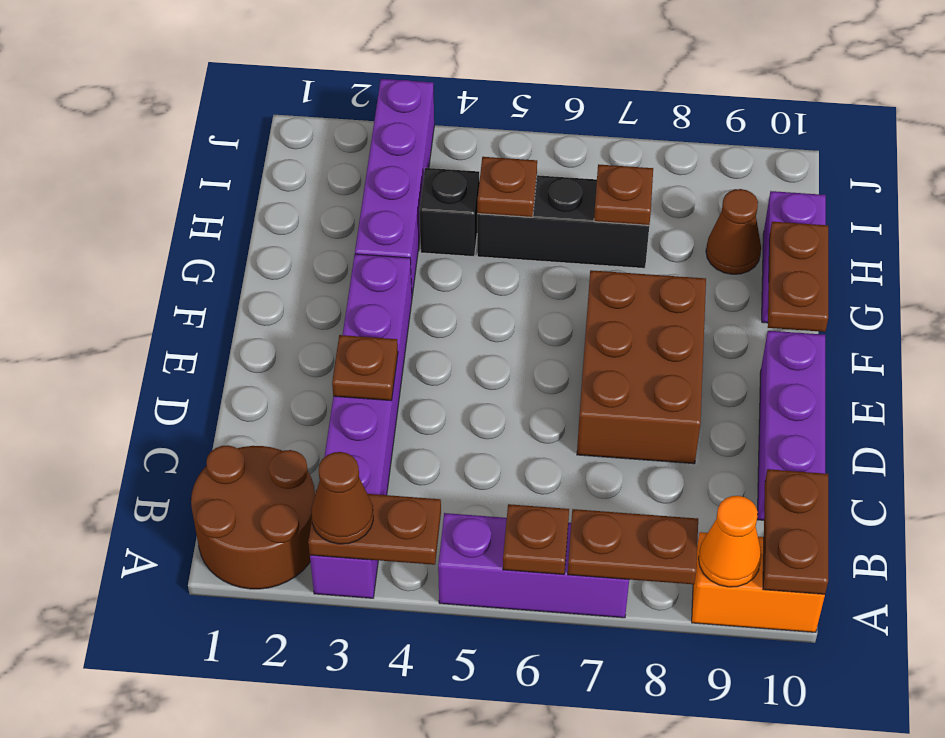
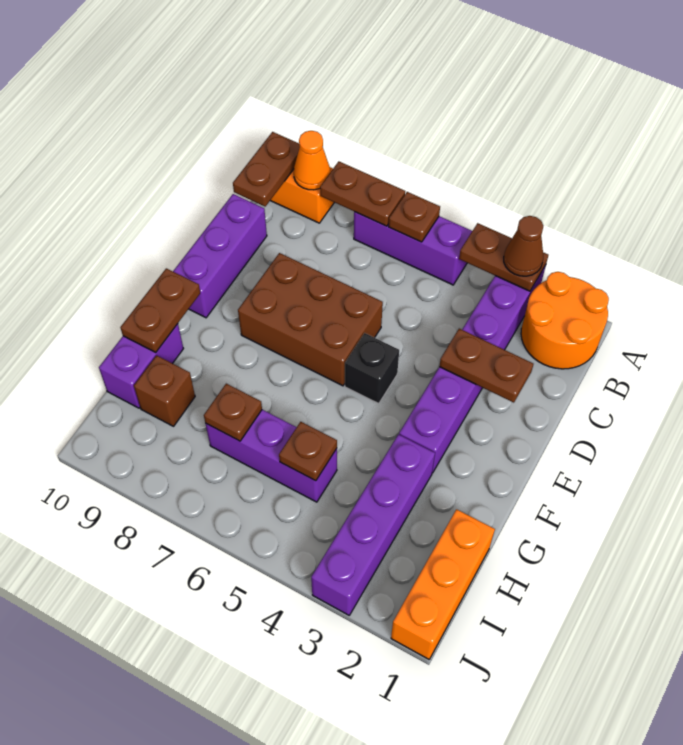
brown round brick A1:B2 level 1 -> orange round brick A1:B2 level 1
brown plate D3 level 2 -> brown plate D2:D3 level 2
brown brick D7:F8 level 1 -> brown brick D6:E8 level 1
none -> orange brick H1:J1 level 1
black brick H4 level 1 -> black brick E5 level 1
black brick H5:H7 level 1 -> purple brick H5:H7 level 1
brown cone H9 level 1 -> brown brick H9 level 1

